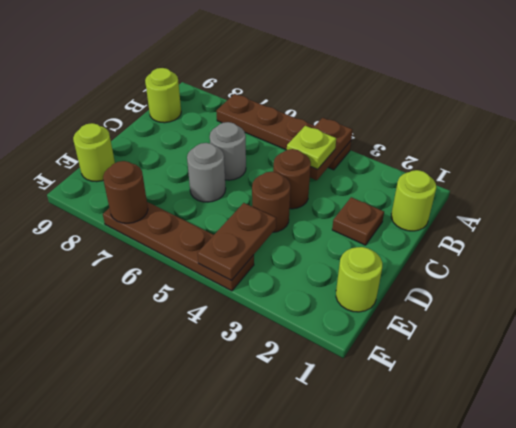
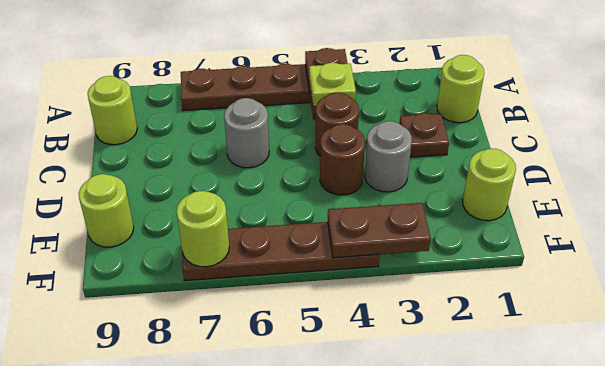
grey round brick D6 level 1 -> grey round brick D3 level 1
brown plate E4:F4 level 2 -> brown plate F3:F4 level 2
brown round brick F7 level 2 -> lime round brick F7 level 2

